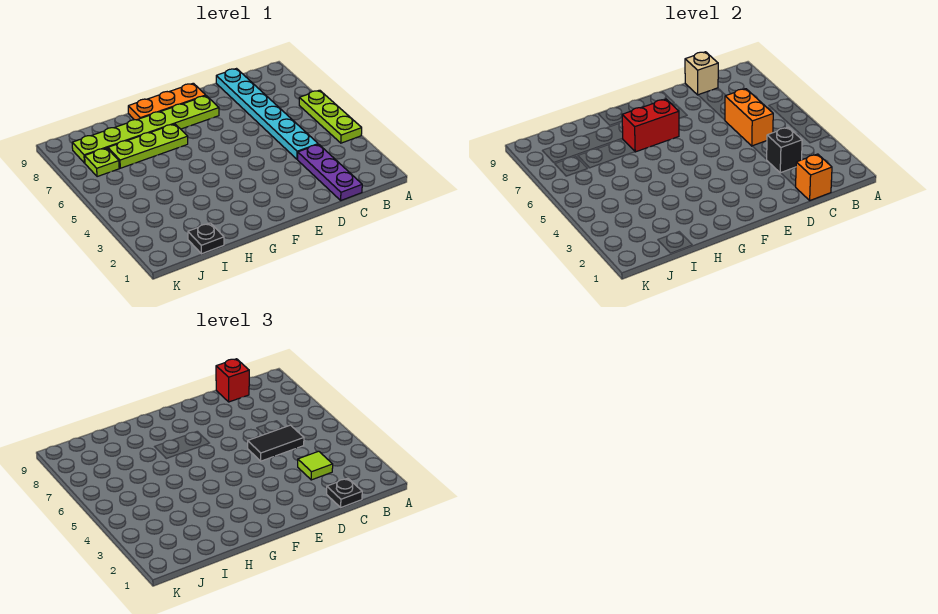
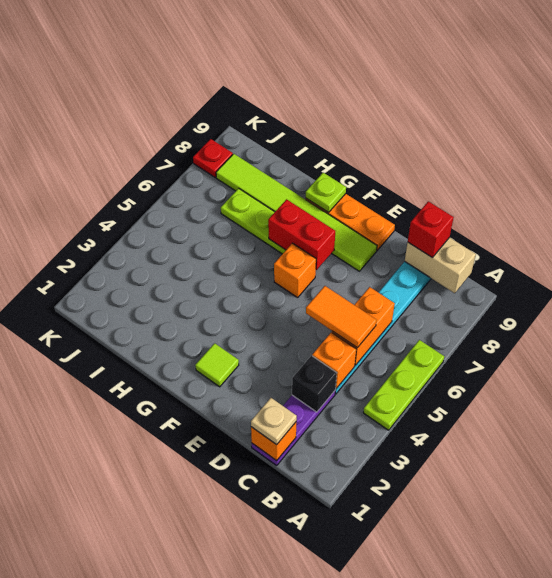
black plate C1 level 3 -> tan plate C1 level 3
lime tile C3 level 3 -> lime tile F2 level 1
none -> orange brick C4 level 2
black tile C5:D5 level 3 -> orange tile C5:D5 level 3
tan brick C9 level 2 -> tan brick B9:C9 level 2
lime plate E8:J8 level 1 -> lime tile E8:J8 level 1
none -> orange brick F6 level 1
black plate I1 level 1 -> none
lime plate J7 level 1 -> lime plate G9 level 2
none -> red plate K8 level 1

